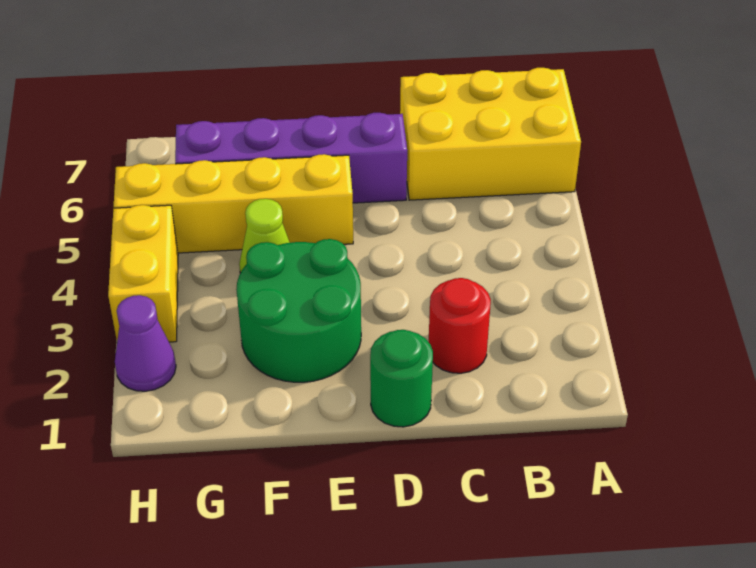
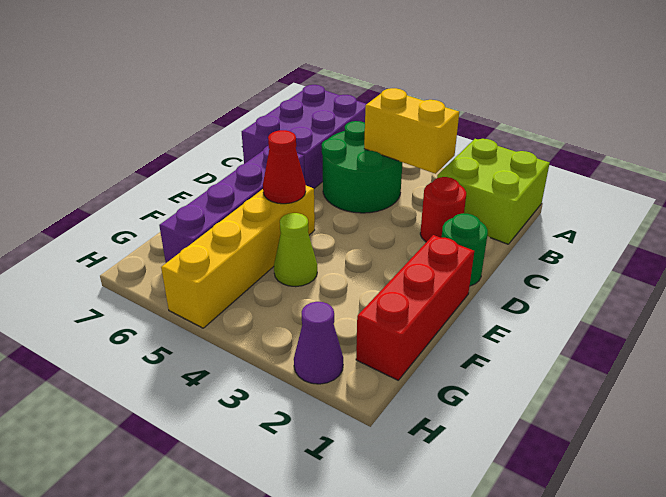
none -> lime brick A1:B2 level 1
yellow brick A6:C7 level 1 -> purple brick A6:C7 level 1
none -> red brick E1:G1 level 1
green round brick E2:F3 level 1 -> green round brick B4:C5 level 1
none -> red cone E5 level 2
yellow brick H3:H4 level 1 -> yellow brick B3:B4 level 2

